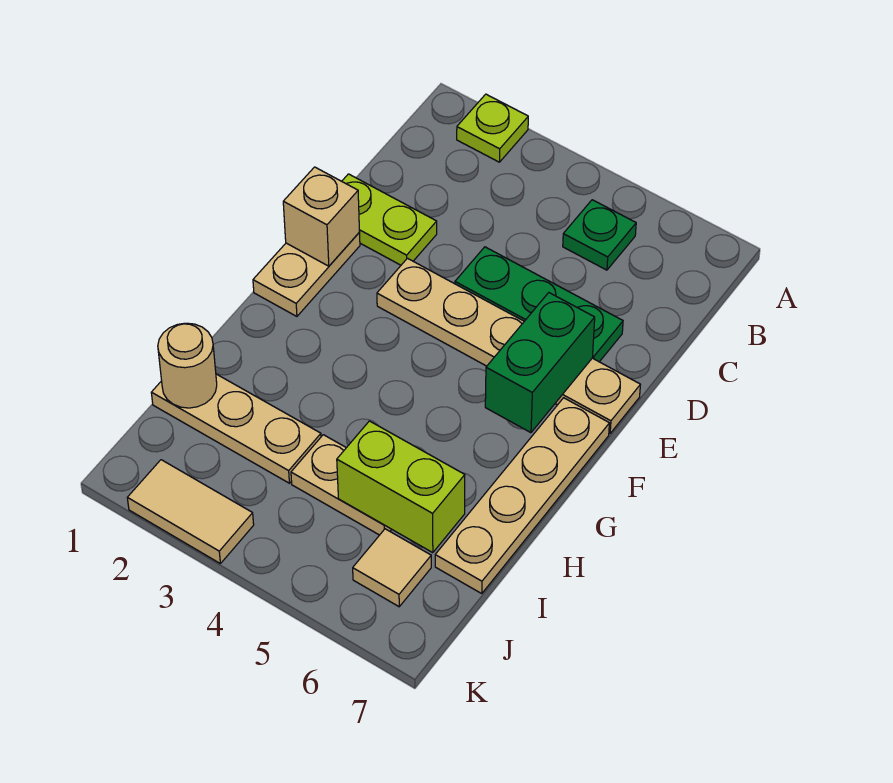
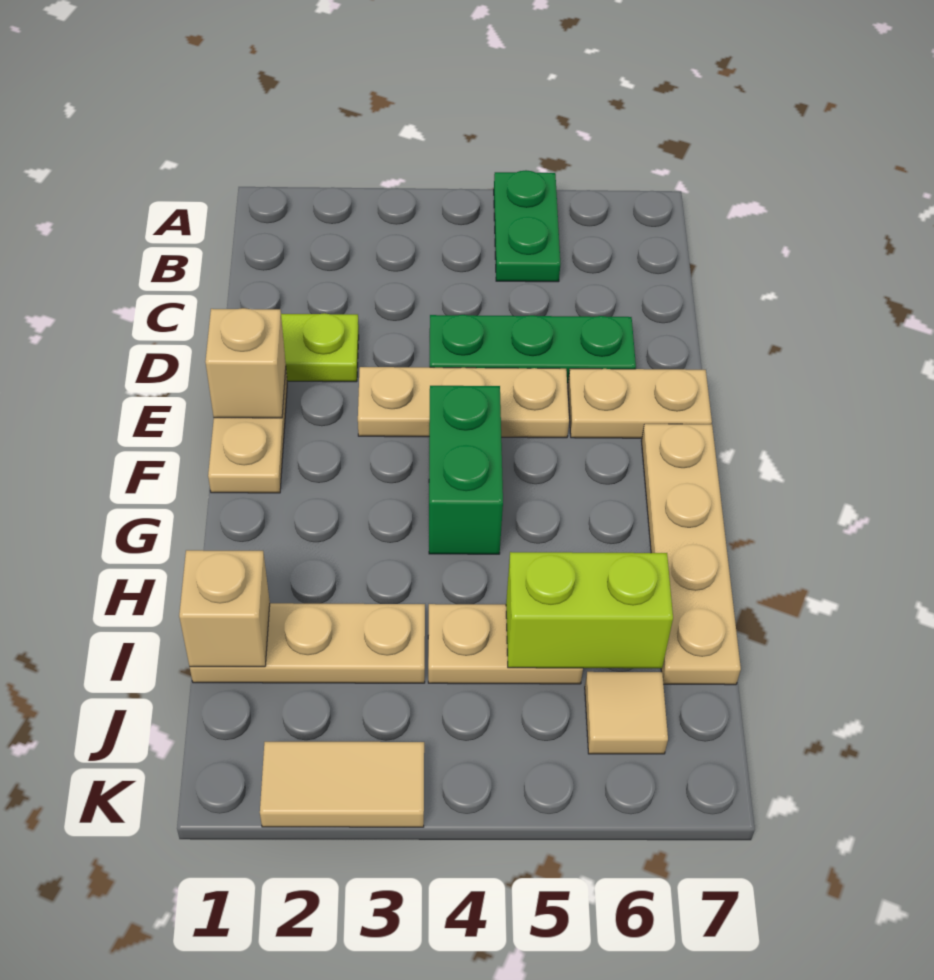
lime plate A2 level 1 -> none
green plate B5 level 1 -> green plate A5:B5 level 1
green brick E6:F6 level 2 -> green brick F4:G4 level 1
tan round brick I1 level 2 -> tan brick I1 level 2

